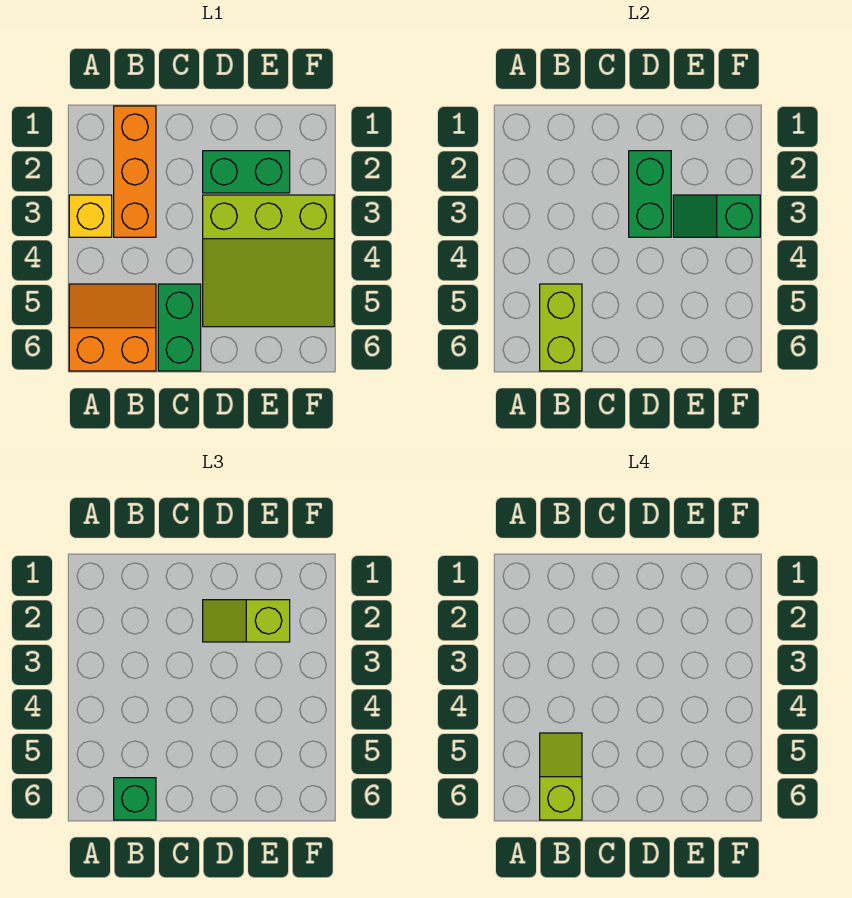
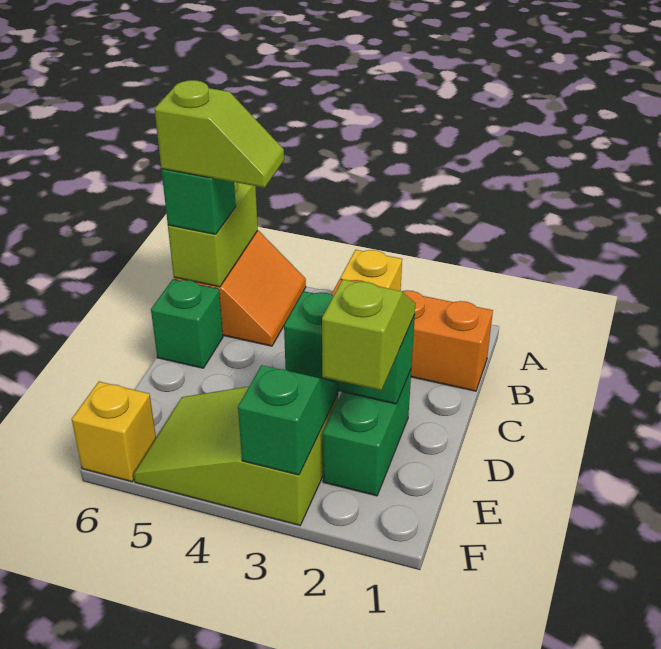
lime brick B5:B6 level 2 -> lime brick A6:B6 level 2
green brick C5:C6 level 1 -> green brick C6 level 1
lime slope D3:F5 level 1 top 3 -> lime slope E3:F5 level 1 top 3
none -> yellow brick F6 level 1

